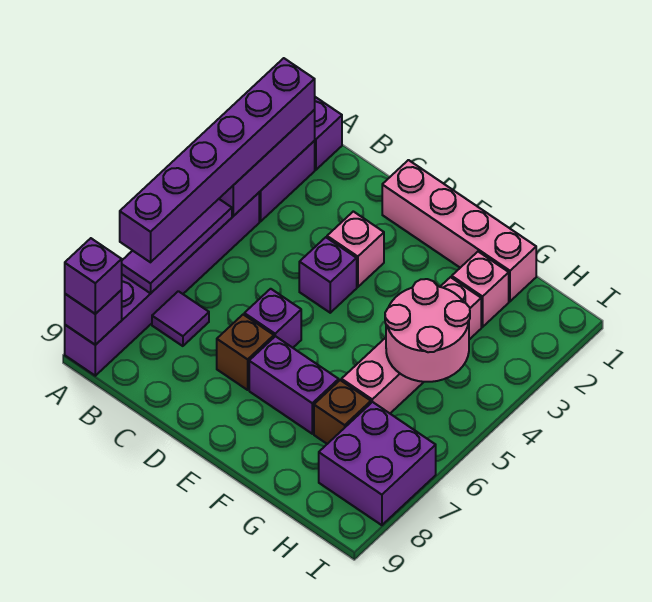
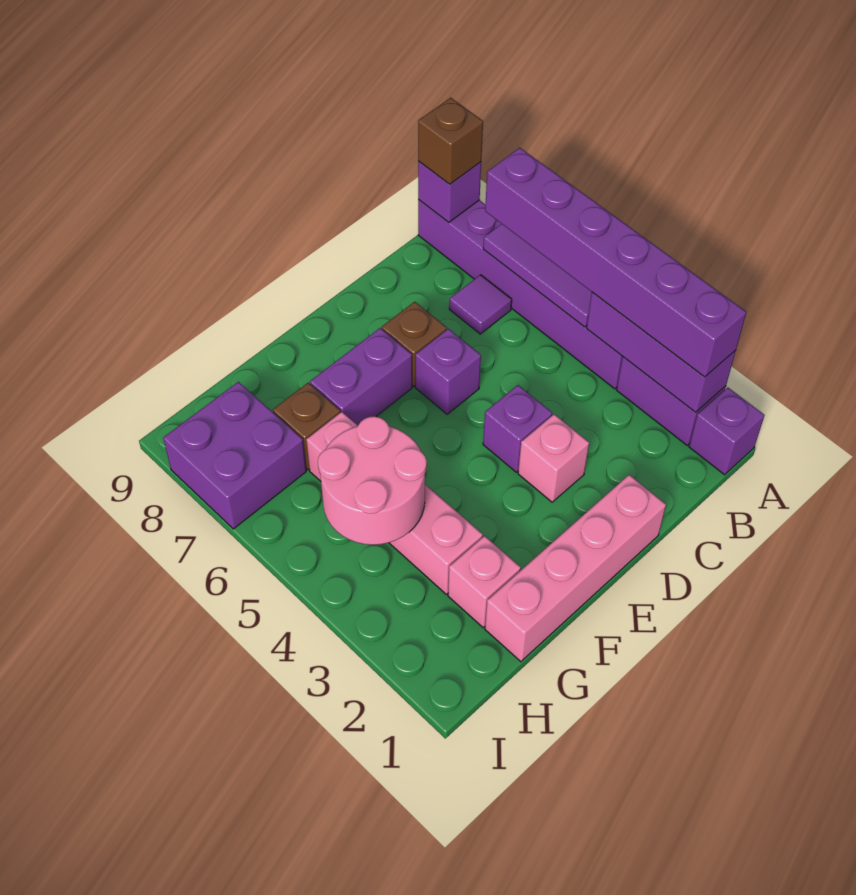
purple brick A9 level 3 -> brown brick A9 level 3

